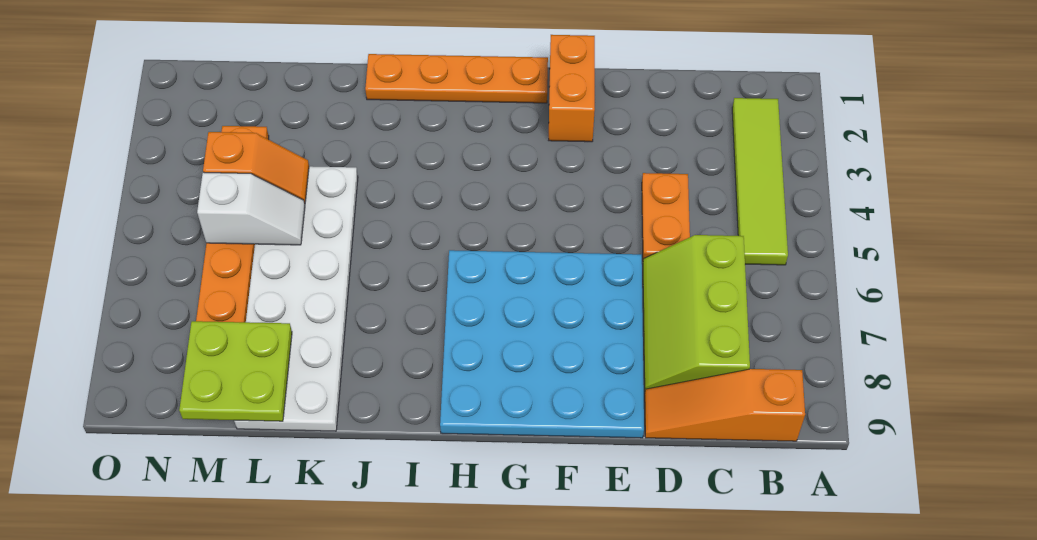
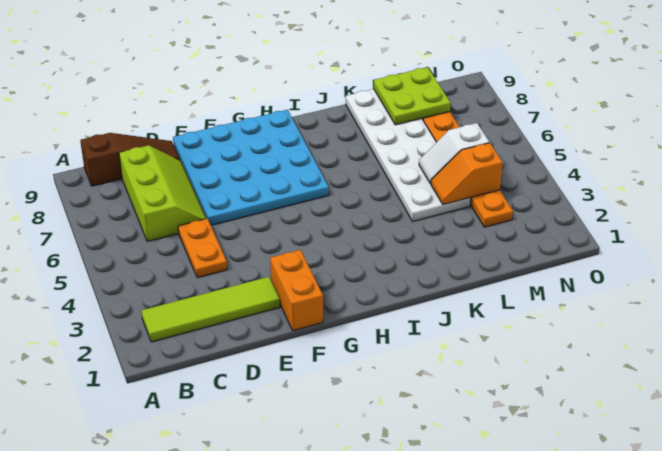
lime tile B2:B5 level 1 -> lime tile B2:E2 level 1
orange slope B9:D9 level 1 top B -> brown slope B9:D9 level 1 top B
orange plate G1:J1 level 1 -> none

